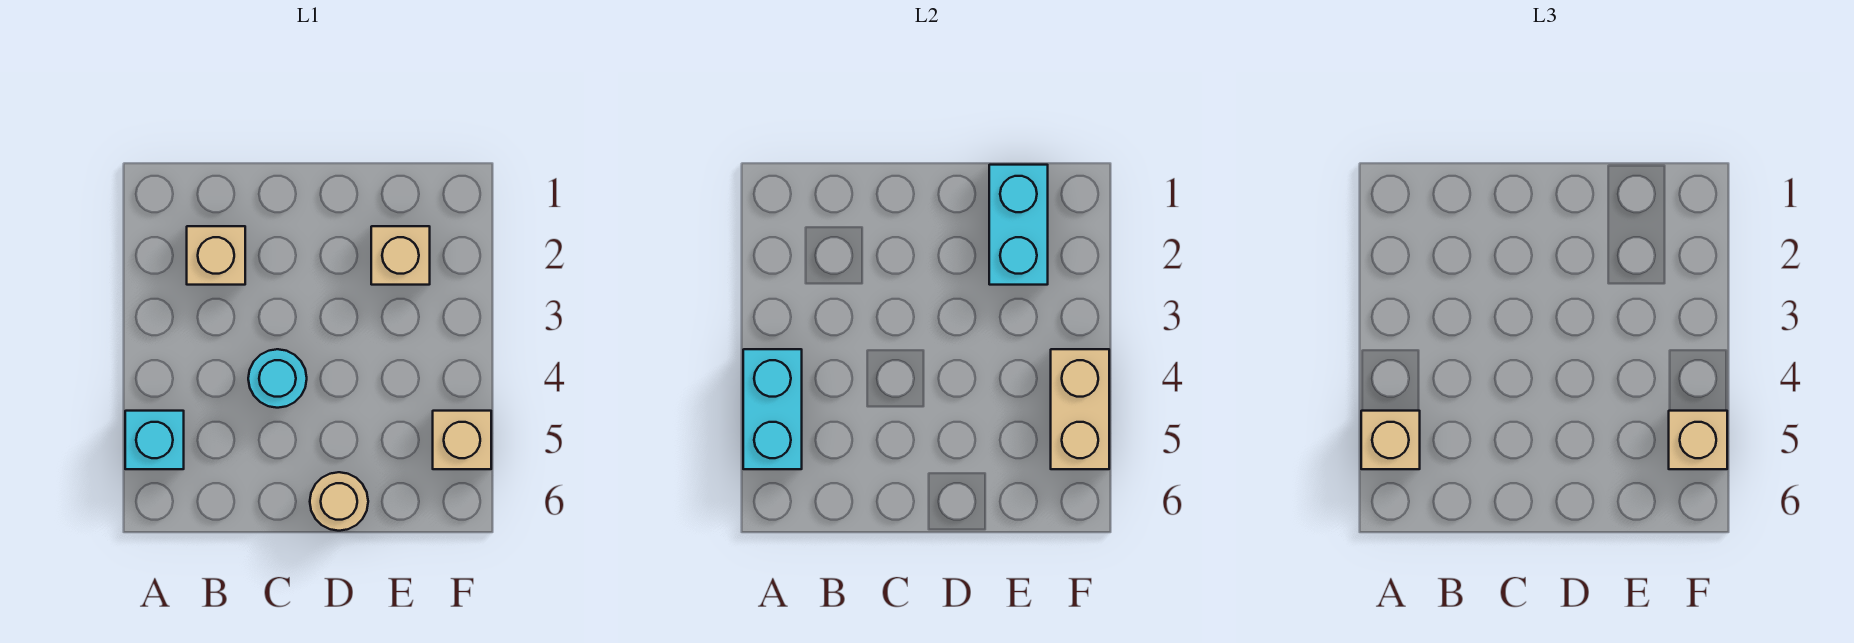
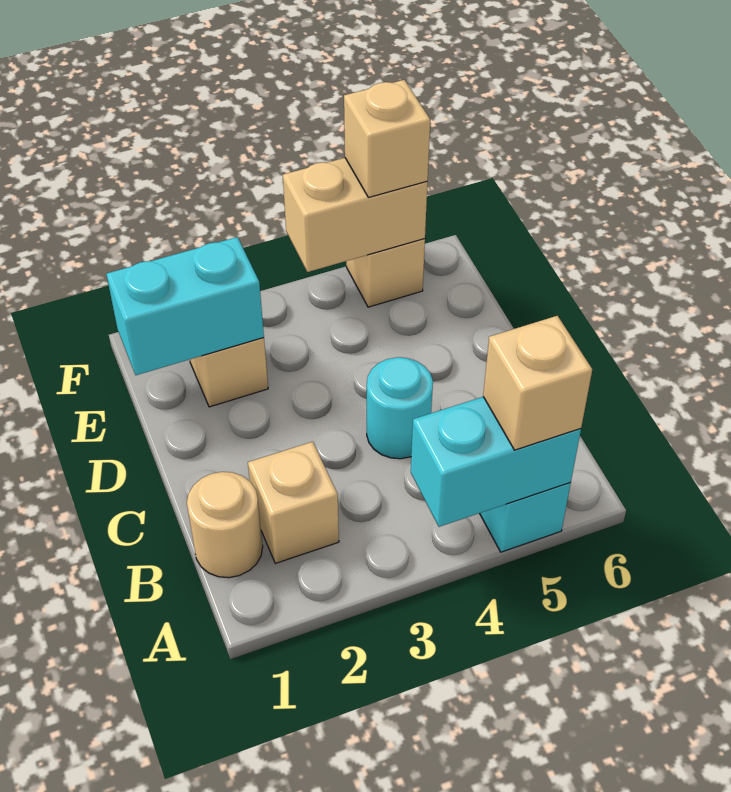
tan round brick D6 level 1 -> tan round brick B1 level 1

